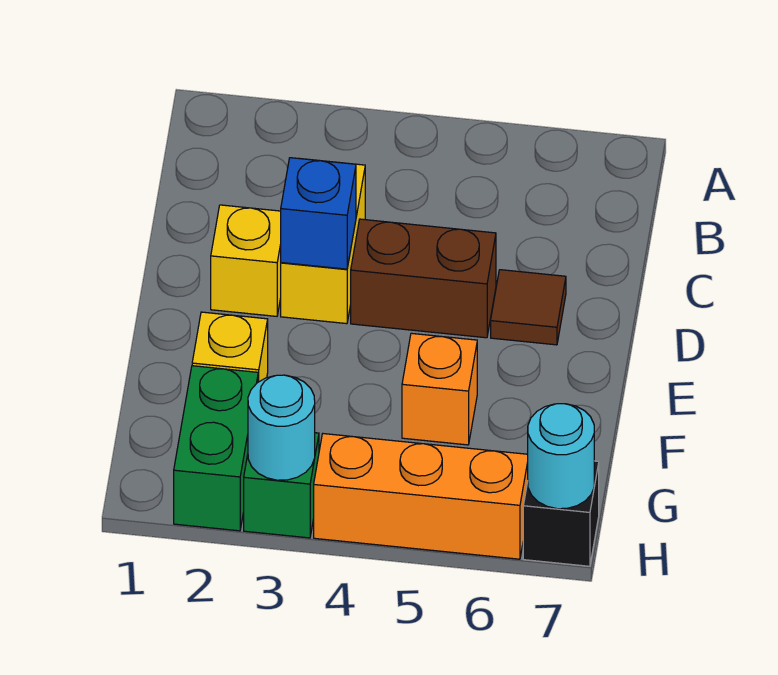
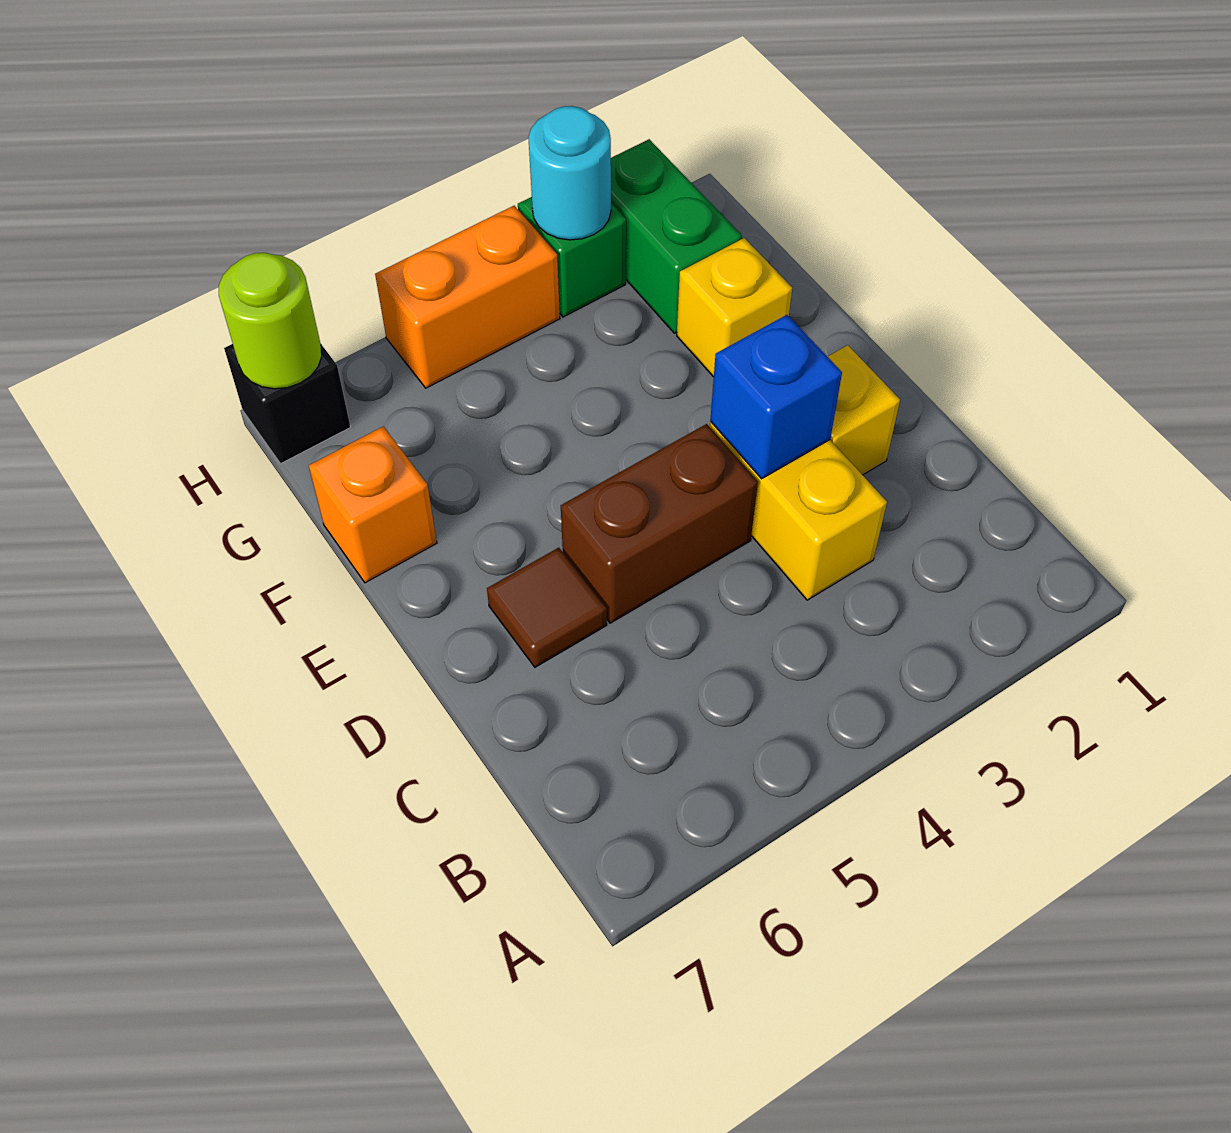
orange brick F5 level 1 -> orange brick F7 level 1
orange brick H4:H6 level 1 -> orange brick H4:H5 level 1
cyan round brick H7 level 2 -> lime round brick H7 level 2

